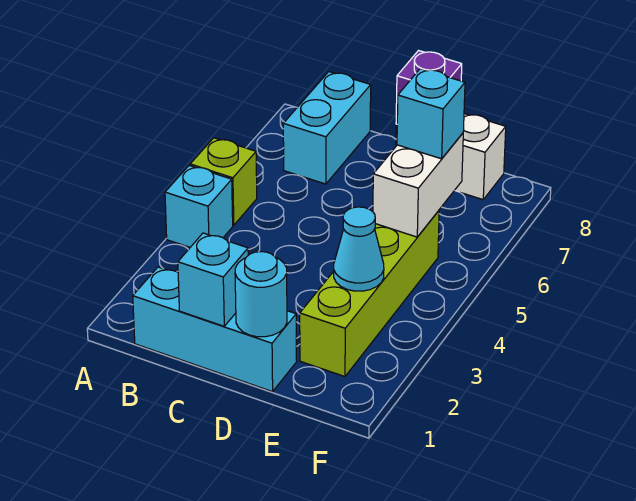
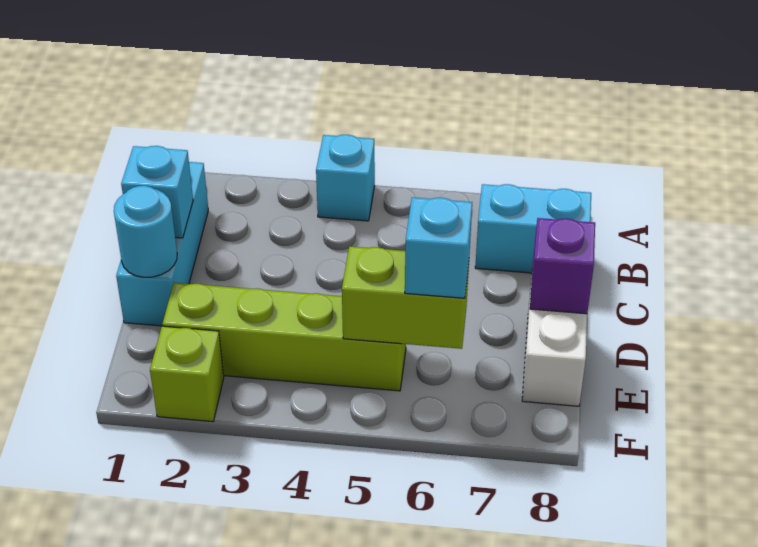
lime brick A5 level 1 -> lime brick F2 level 1
cyan cone E3 level 2 -> none
white brick E5:E6 level 2 -> lime brick E5:E6 level 2

